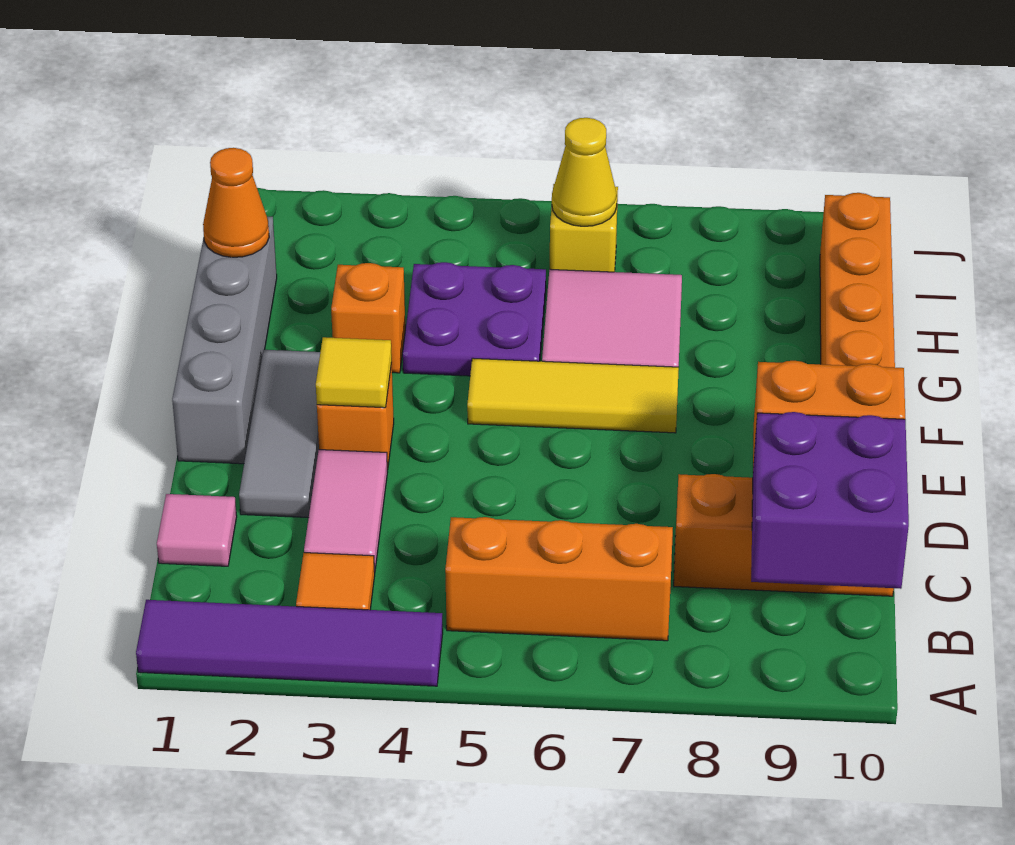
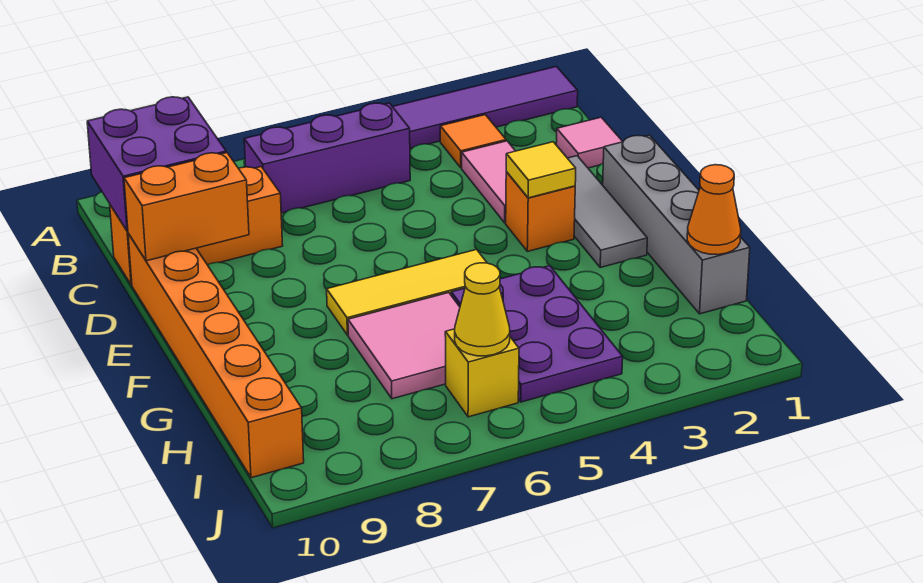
orange brick B5:B7 level 1 -> purple brick B5:B7 level 1
orange brick G3 level 1 -> none
purple plate G4:H5 level 1 -> purple plate G4:I5 level 1

